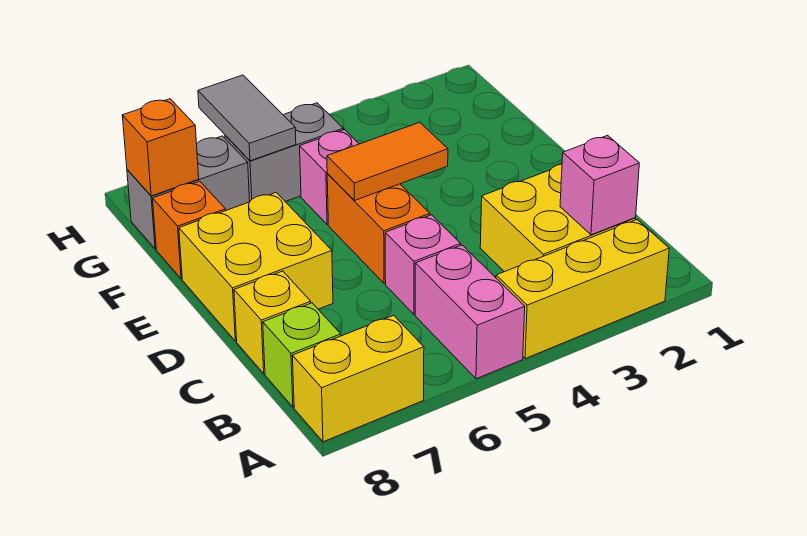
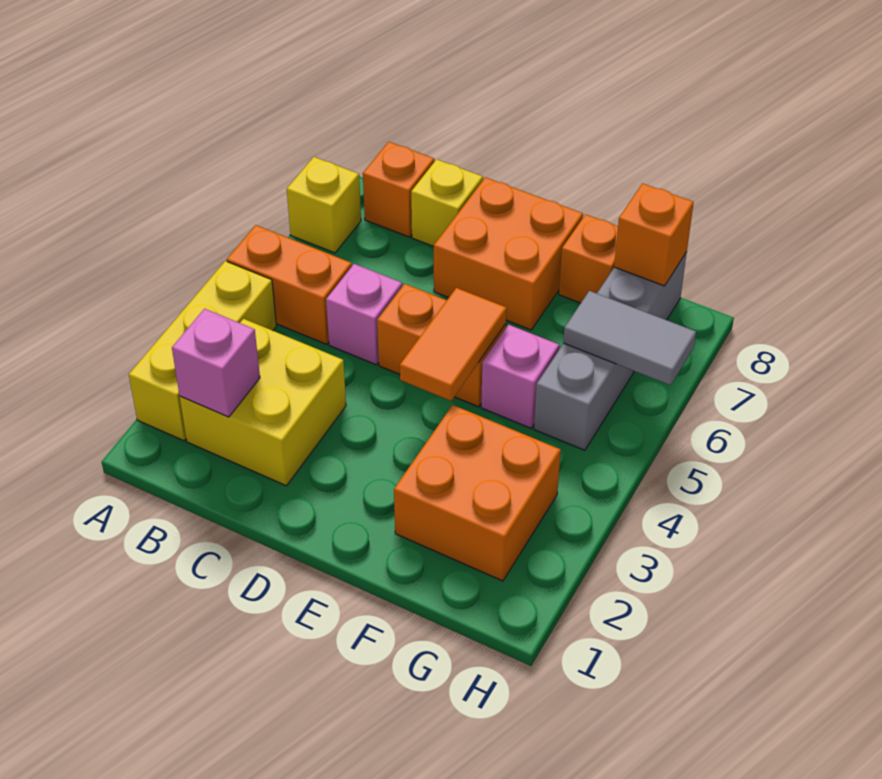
pink brick A5:B5 level 1 -> orange brick A5:B5 level 1
yellow brick A7:A8 level 1 -> yellow brick A7 level 1
lime brick B8 level 1 -> orange brick B8 level 1
yellow brick D7:E8 level 1 -> orange brick D7:E8 level 1
none -> orange brick F2:G3 level 1

